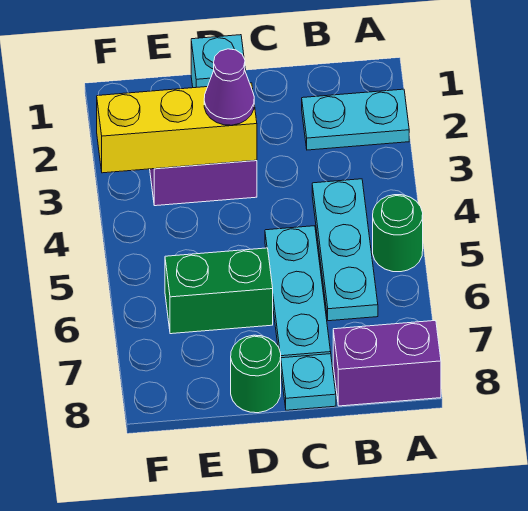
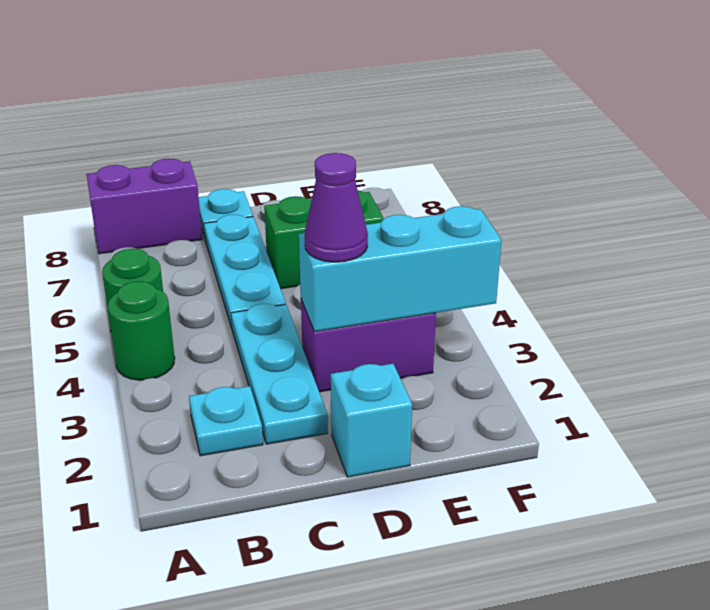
cyan plate A2:B2 level 1 -> cyan plate B2 level 1
cyan plate B4:B6 level 1 -> cyan plate C2:C4 level 1
yellow brick D3:F3 level 2 -> cyan brick D3:F3 level 2
green round brick D8 level 1 -> green round brick A4 level 1

